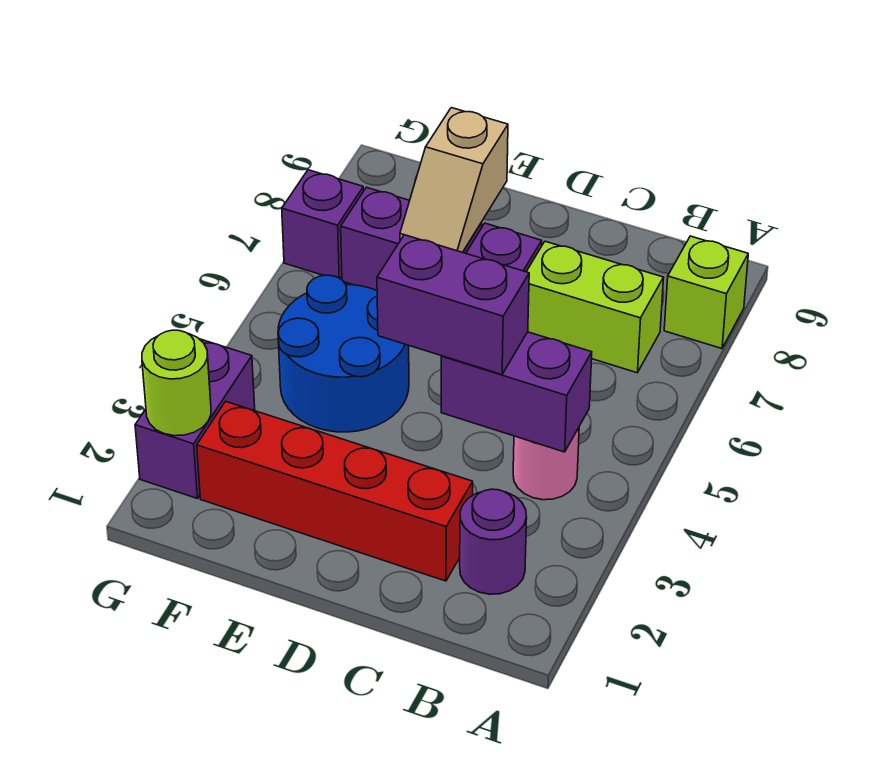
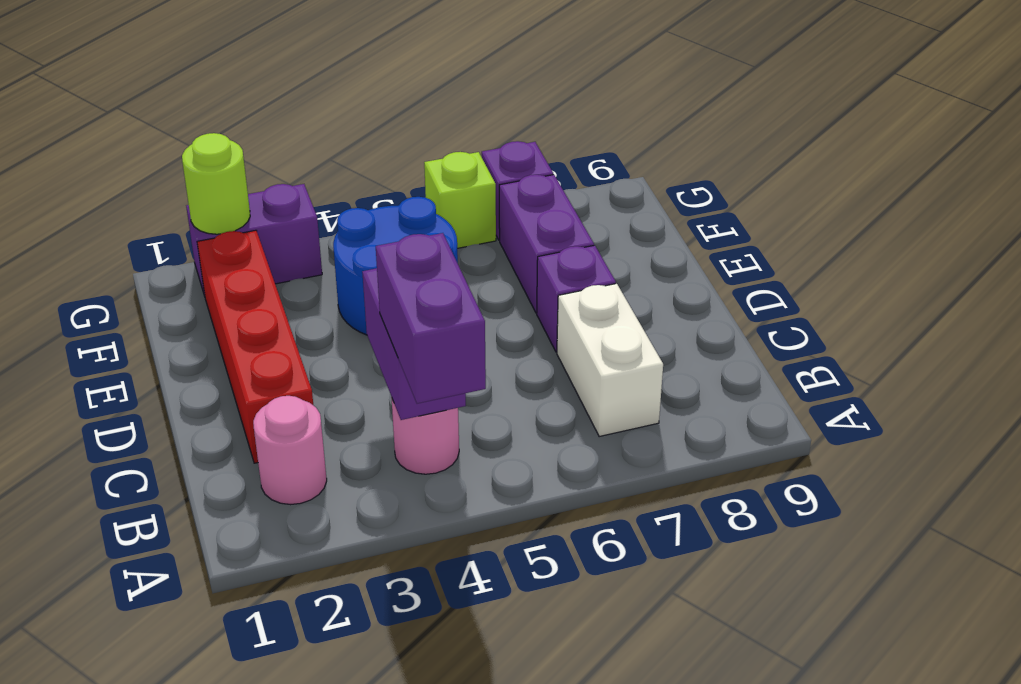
lime brick A8 level 1 -> lime brick G6 level 1
purple round brick B2 level 1 -> pink round brick B2 level 1
lime brick B7:C7 level 1 -> white brick B7:C7 level 1
purple brick C4:D4 level 3 -> purple brick A4:B4 level 3
tan slope E7:E8 level 2 top 8 -> none

